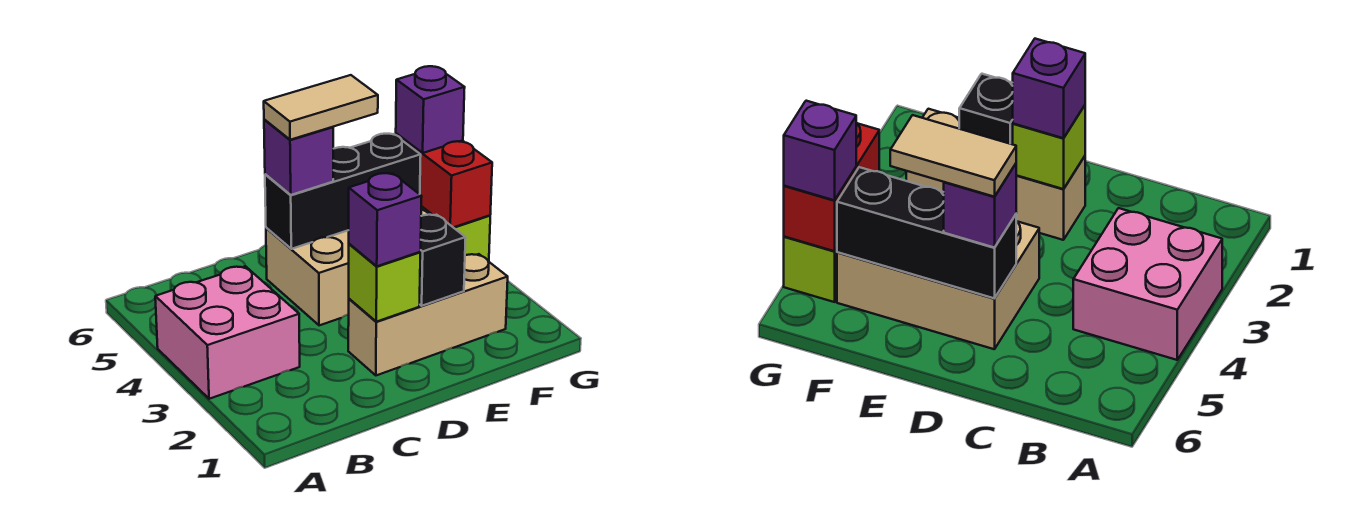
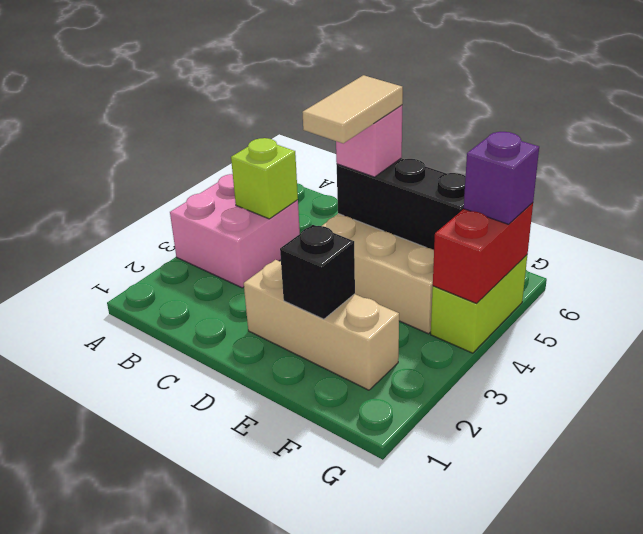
lime brick D2 level 2 -> lime brick B4 level 2
purple brick D2 level 3 -> none
purple brick D5 level 3 -> pink brick D5 level 3
tan tile D5:E5 level 4 -> tan tile D4:D5 level 4

